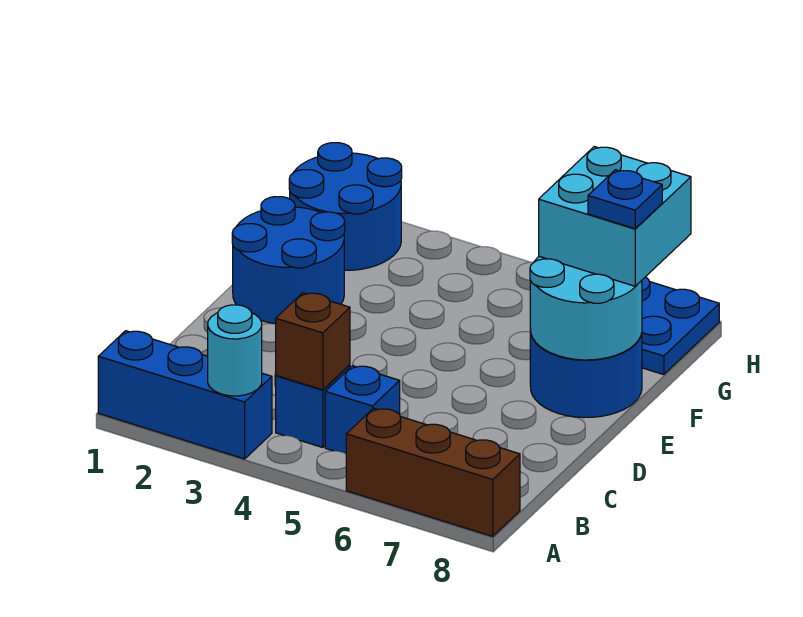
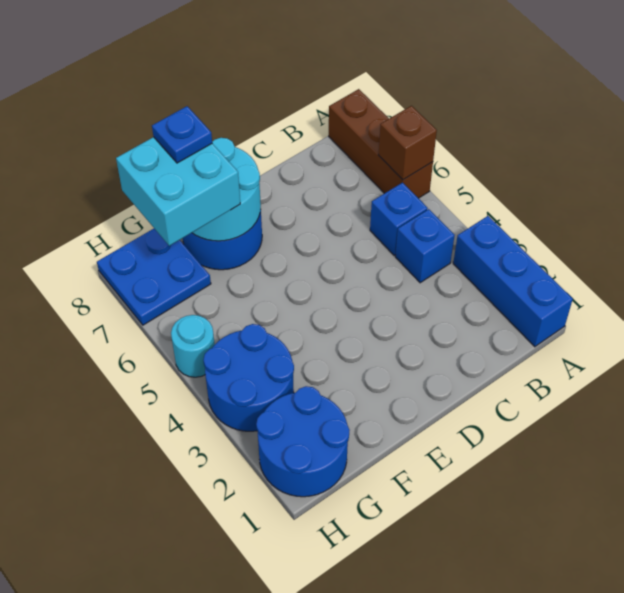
cyan round brick A3 level 2 -> cyan round brick H5 level 1
brown brick B4 level 2 -> brown brick A6 level 2
blue round brick E1:F2 level 1 -> blue round brick G3:H4 level 1

